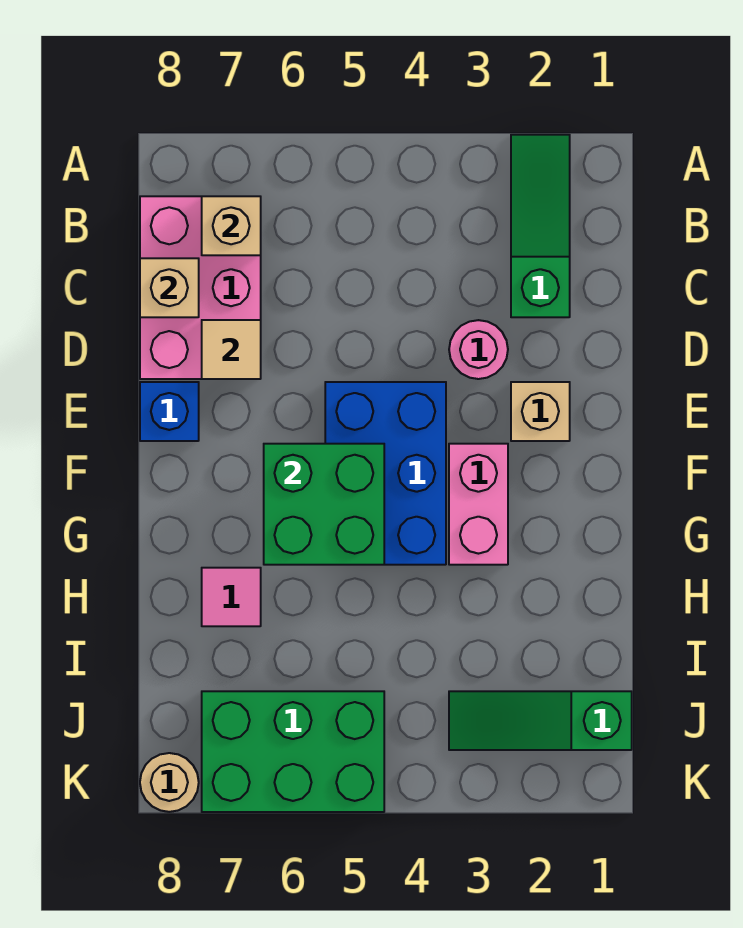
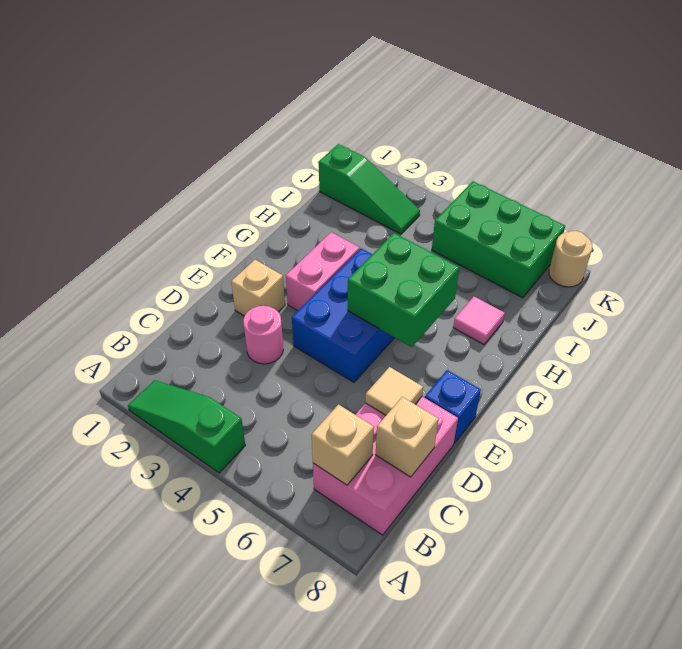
green slope A2:C2 level 1 top C -> green slope A2:A4 level 1 top 4

